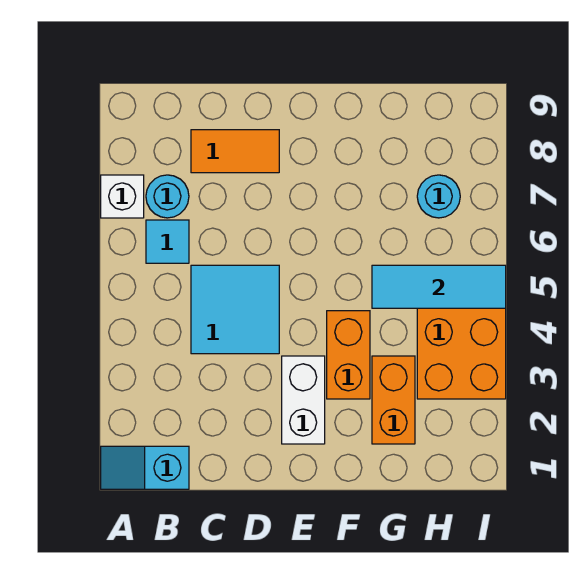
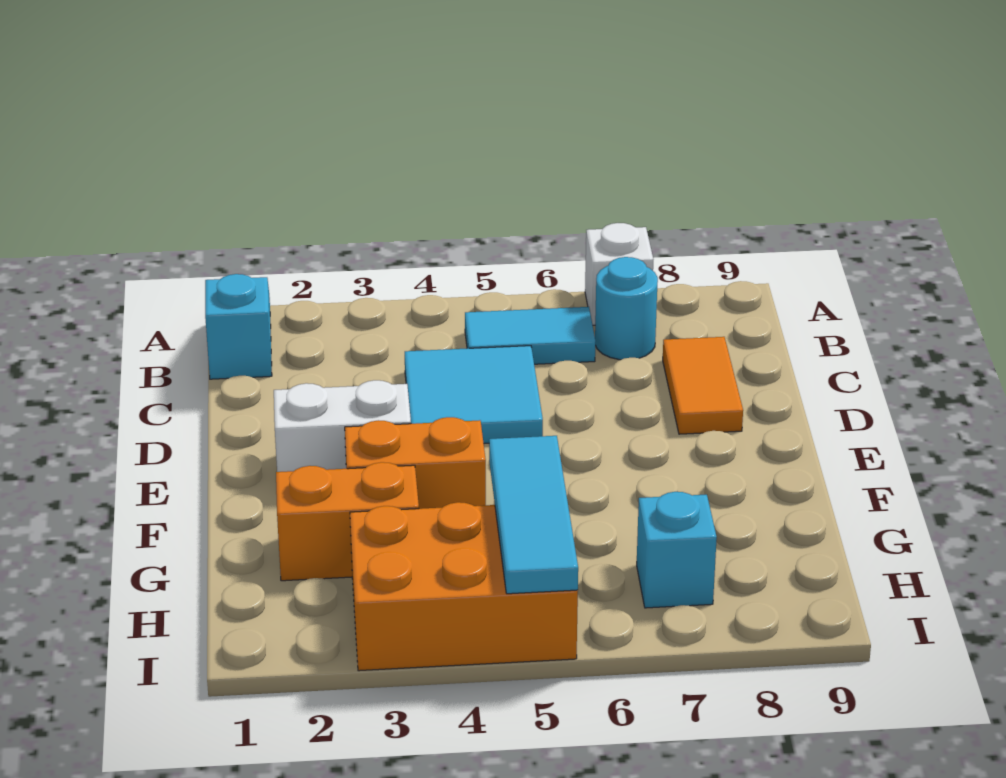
cyan tile B6 level 1 -> cyan tile B5:B6 level 1
cyan round brick H7 level 1 -> cyan brick H7 level 1

